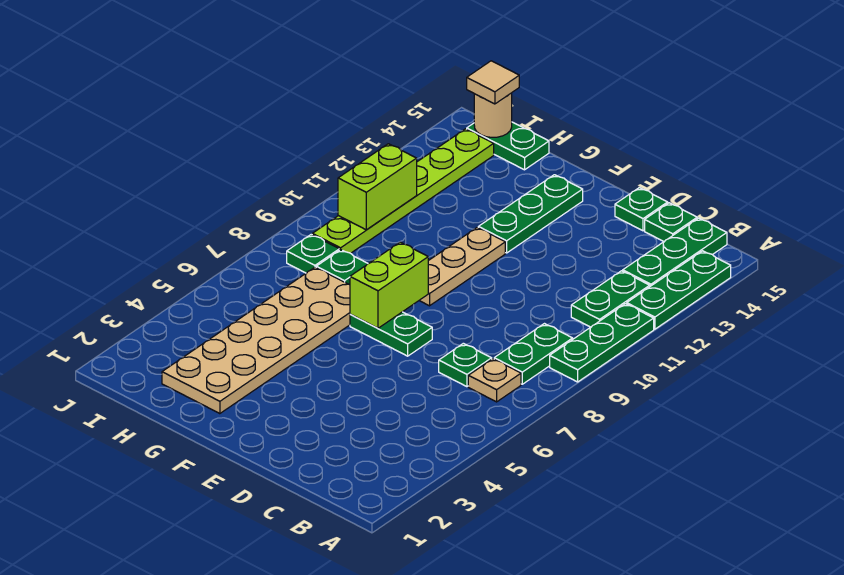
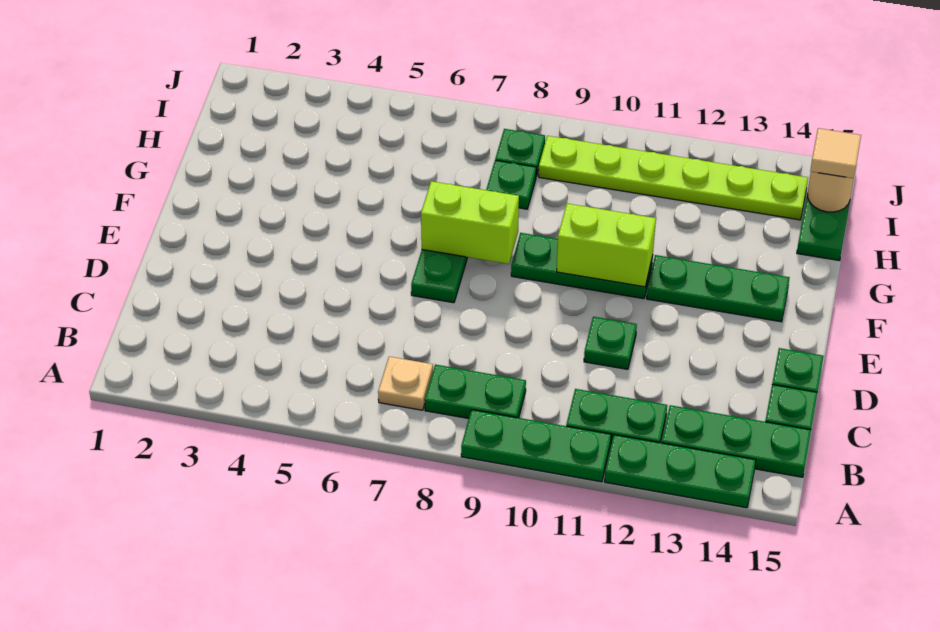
green plate C7 level 1 -> green plate D11 level 1
tan plate F9:F11 level 1 -> green plate F9:F11 level 1
tan plate G2:H7 level 1 -> none
lime brick I10:I11 level 2 -> lime brick F10:F11 level 2

